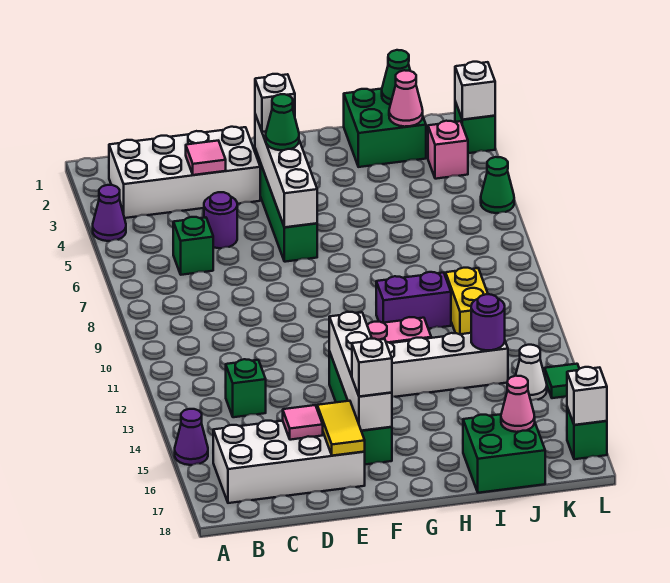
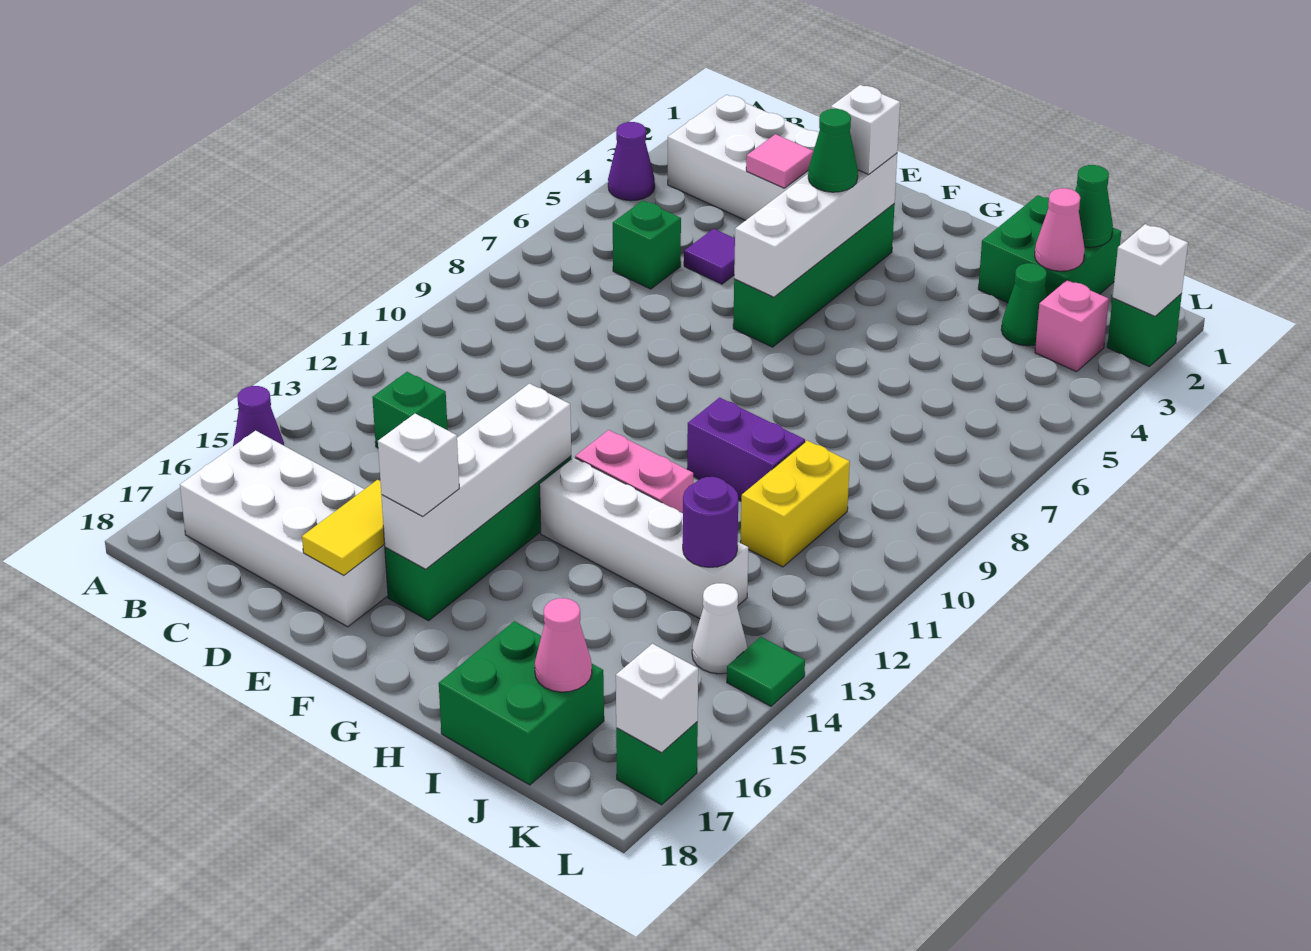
purple round brick D5 level 1 -> purple tile D5 level 1
pink tile D16 level 2 -> none
green cone L5 level 1 -> green cone J3 level 1

